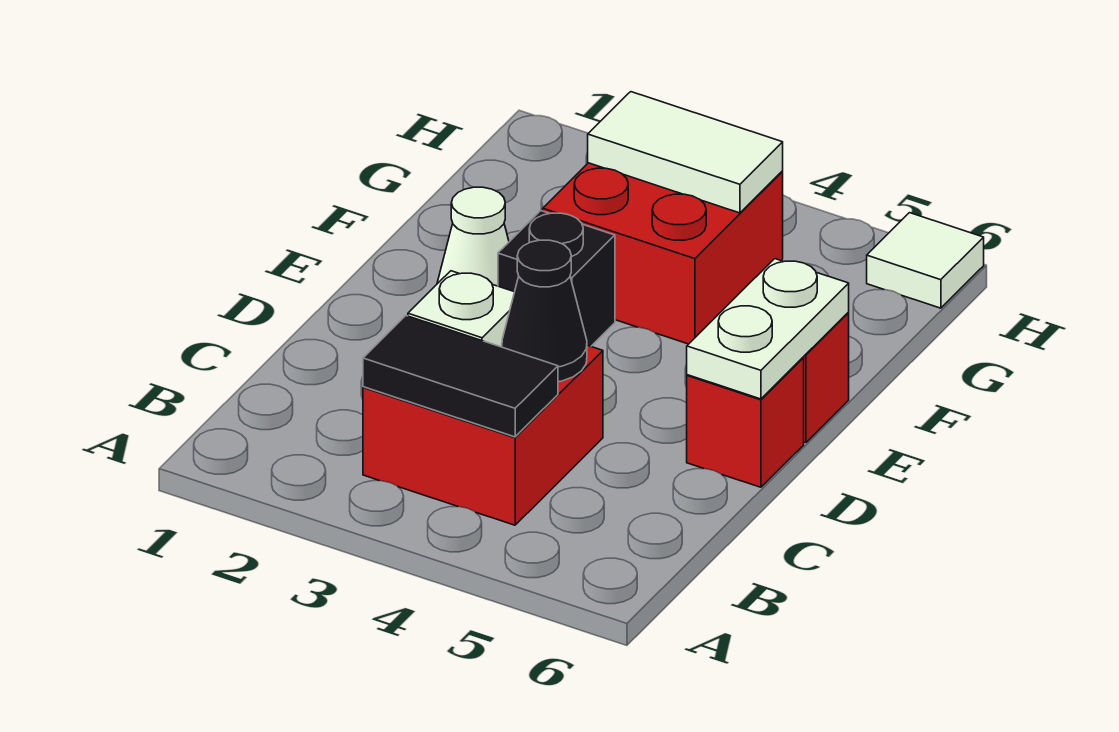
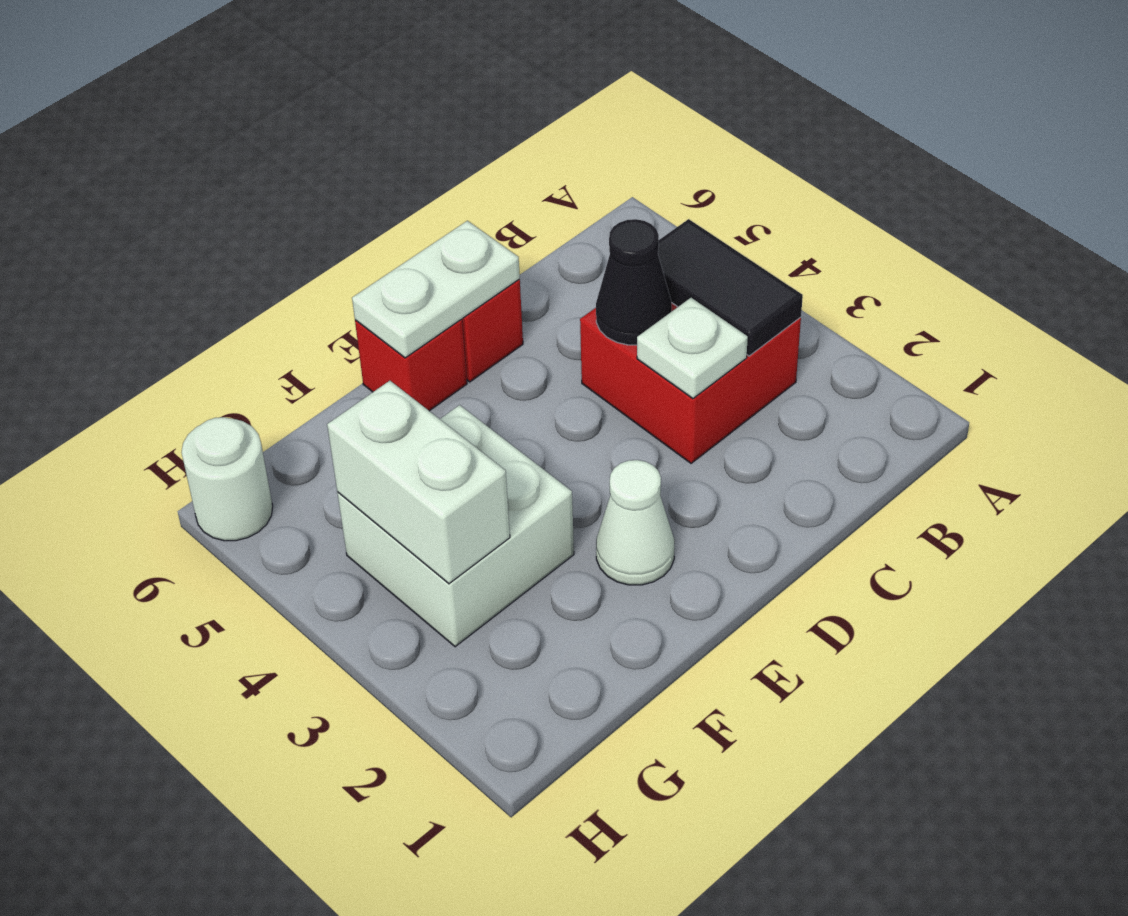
black brick E3 level 1 -> none
red brick F3:G4 level 1 -> white brick F3:G4 level 1
white tile G3:G4 level 2 -> white brick G3:G4 level 2
white tile H6 level 1 -> white round brick H6 level 1

